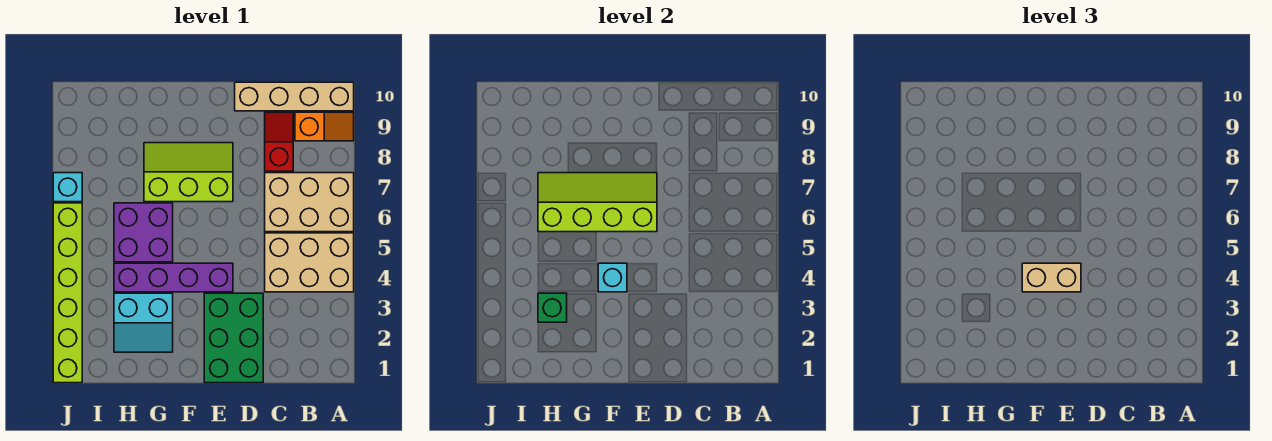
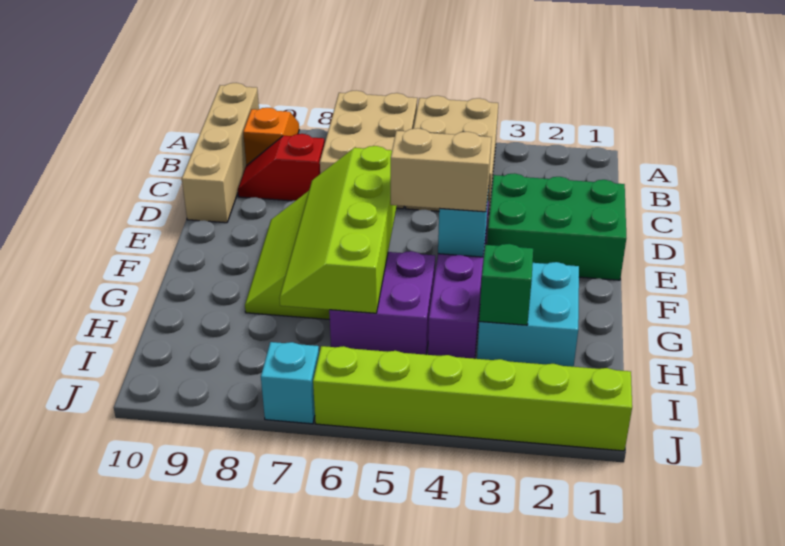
tan brick E4:F4 level 3 -> tan brick F4:F5 level 3
cyan slope G2:H3 level 1 top 3 -> cyan brick G2:H3 level 1

